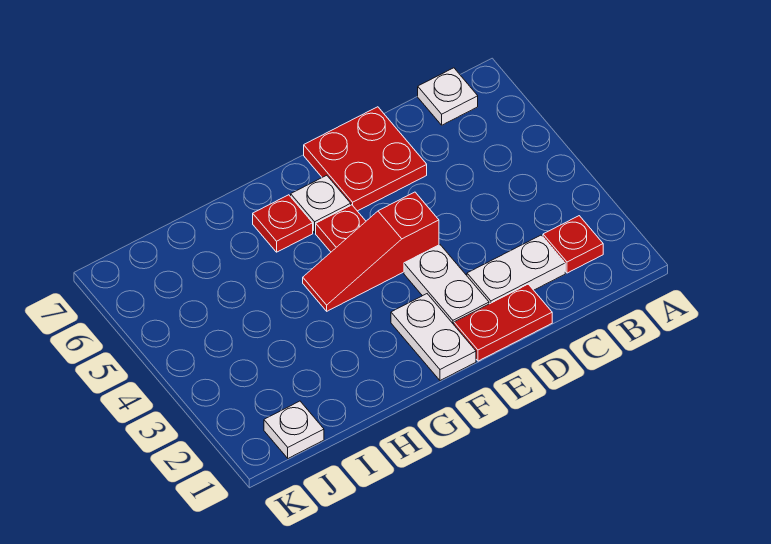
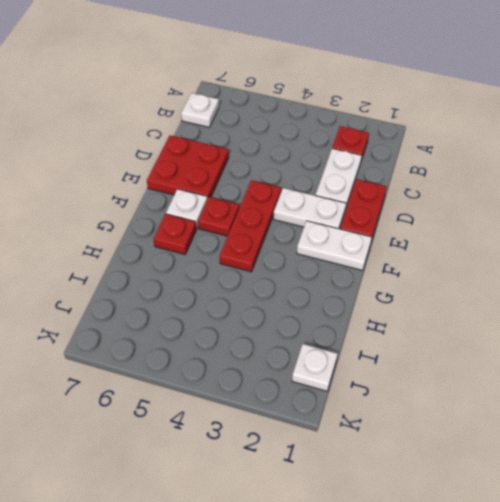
red slope E4:G4 level 1 top E -> red plate E4:G4 level 1

